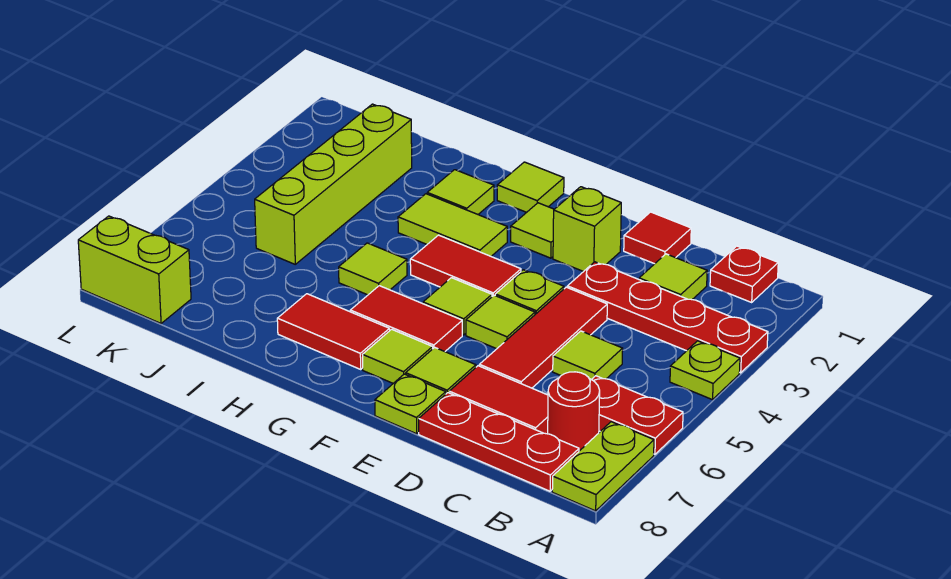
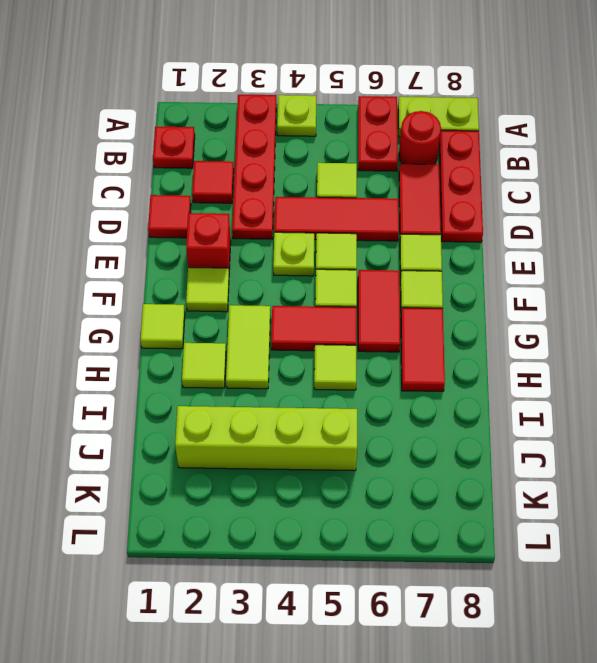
lime tile C2 level 1 -> red tile C2 level 1
lime brick E2 level 1 -> red brick E2 level 1
lime plate E8 level 1 -> none
red tile F4:G4 level 1 -> red tile G4:G5 level 1
lime brick K8:L8 level 1 -> none

